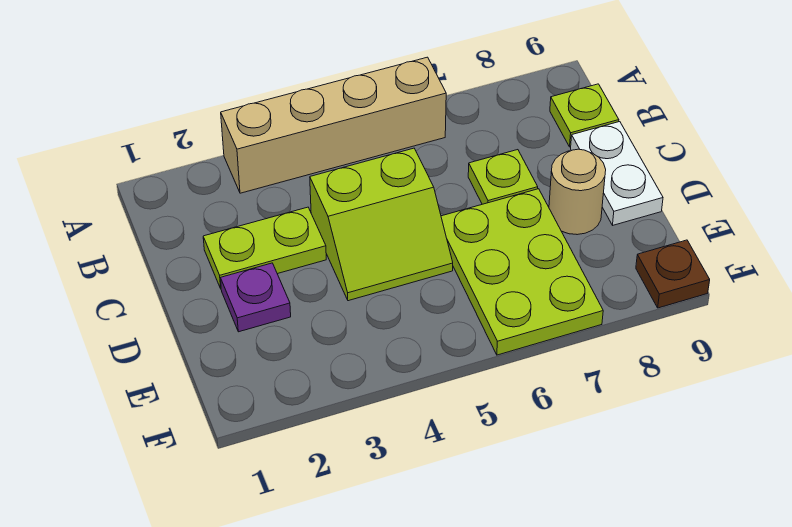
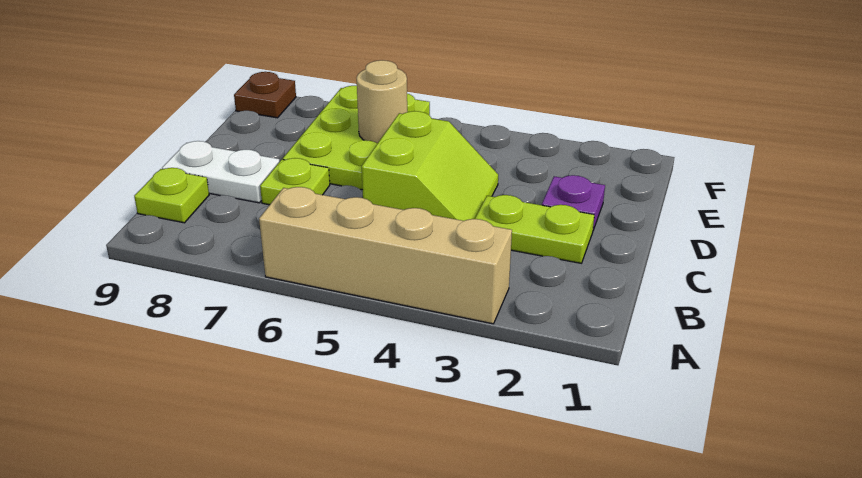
lime slope C4:D5 level 1 top C -> lime slope C4:D5 level 1 top 5
white plate C9:D9 level 1 -> white plate C8:C9 level 1
tan round brick D8 level 1 -> tan round brick E6 level 2

